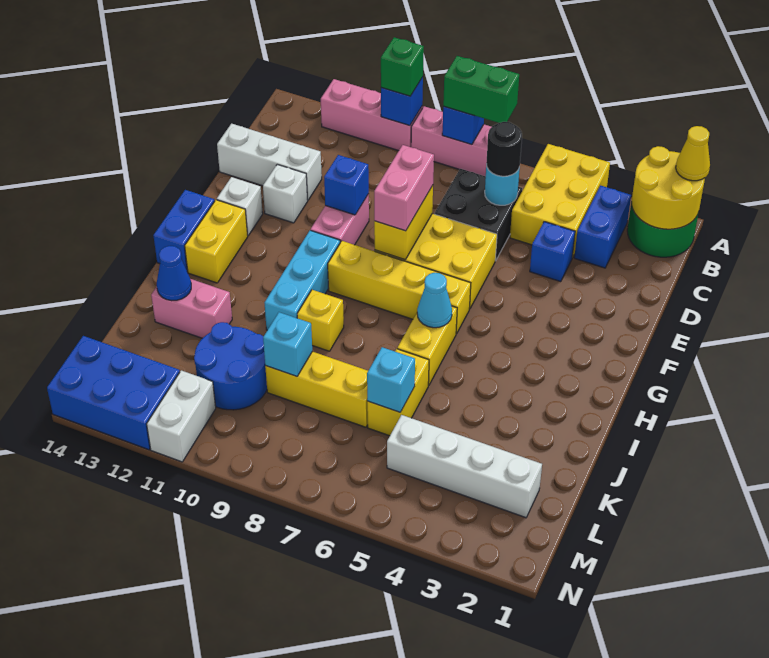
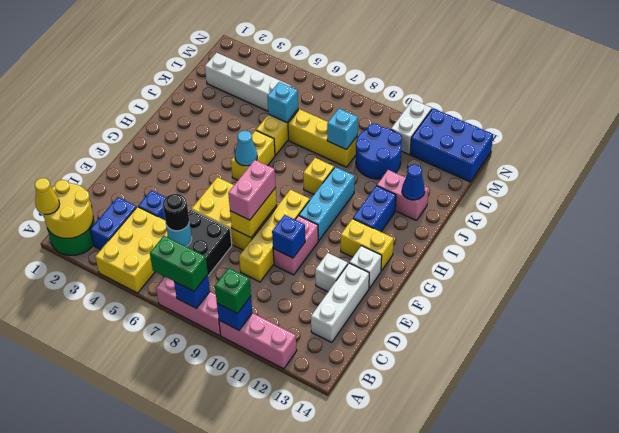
white brick D12:D14 level 1 -> white brick C13:E13 level 1
yellow brick G6:G9 level 1 -> yellow brick D9:G9 level 1
yellow brick G13:H13 level 1 -> yellow brick G12:G13 level 1
blue brick G14:H14 level 1 -> blue brick H12:I12 level 1

